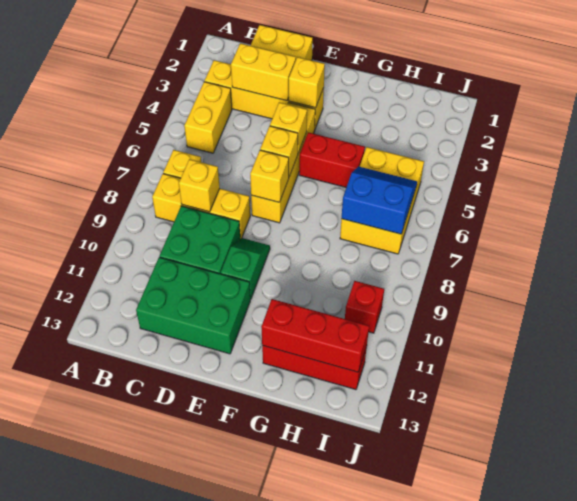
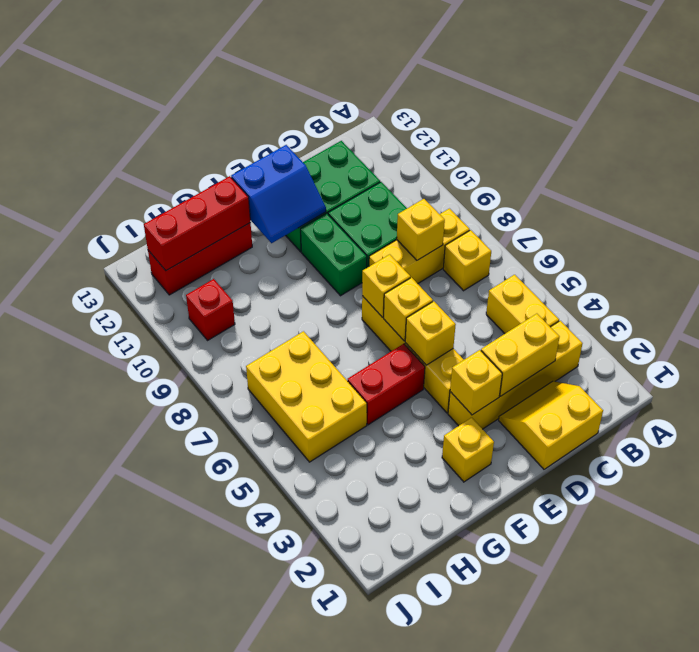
green slope E9:E10 level 1 top 10 -> green brick E9:E10 level 1
none -> yellow brick F2 level 1
blue slope H6:I7 level 2 top 7 -> blue slope E11:F12 level 2 top 12

